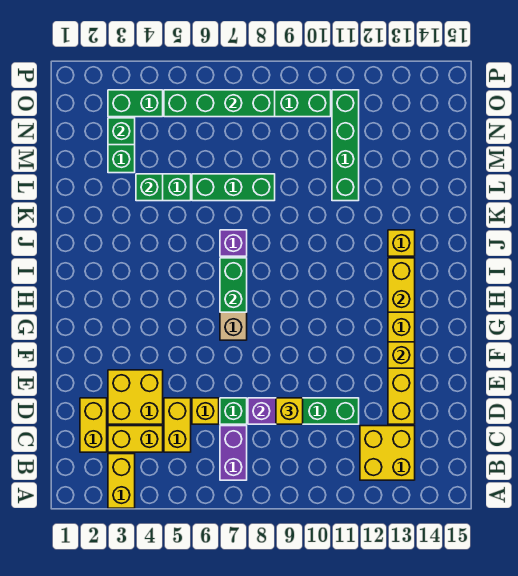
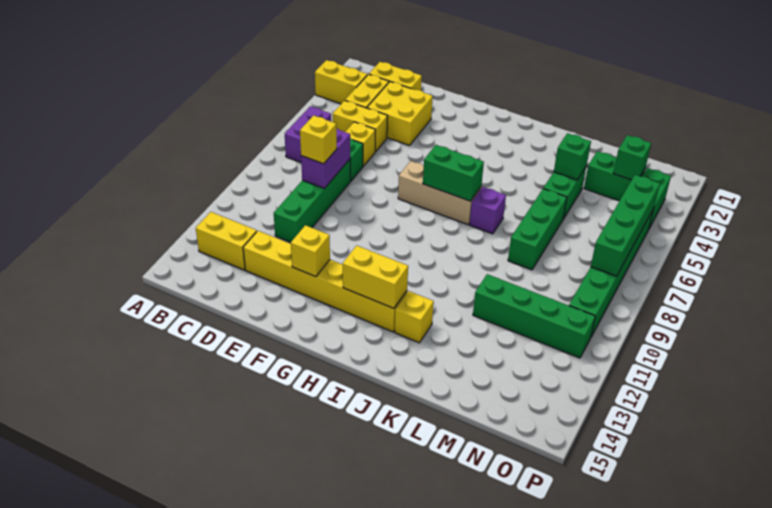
purple brick B7:C7 level 1 -> purple brick B6:B7 level 1
yellow brick B12:C13 level 1 -> yellow brick B13:C13 level 1

